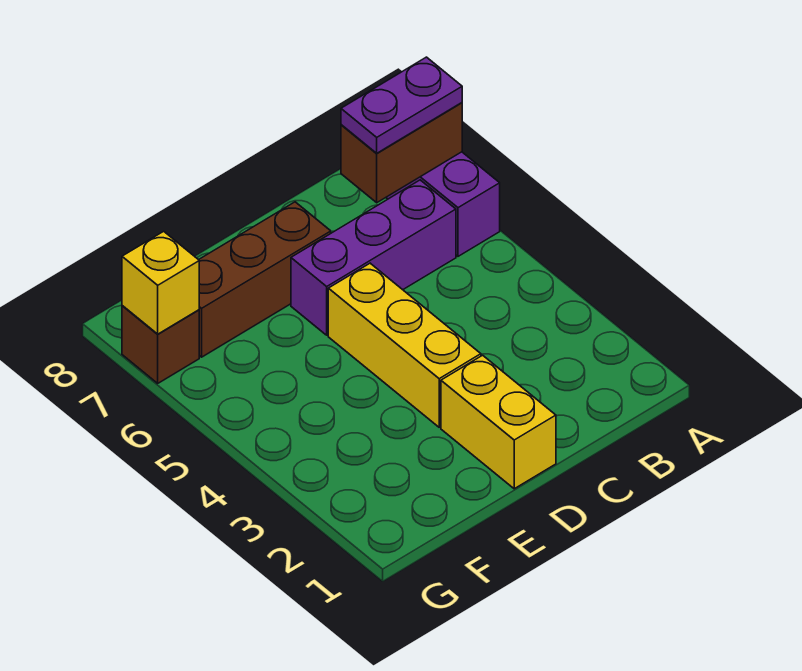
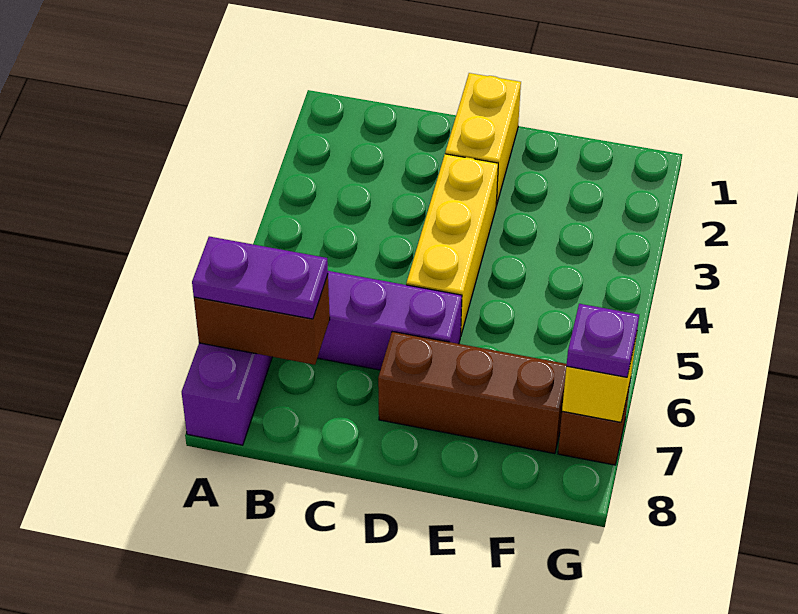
none -> purple plate G7 level 3

